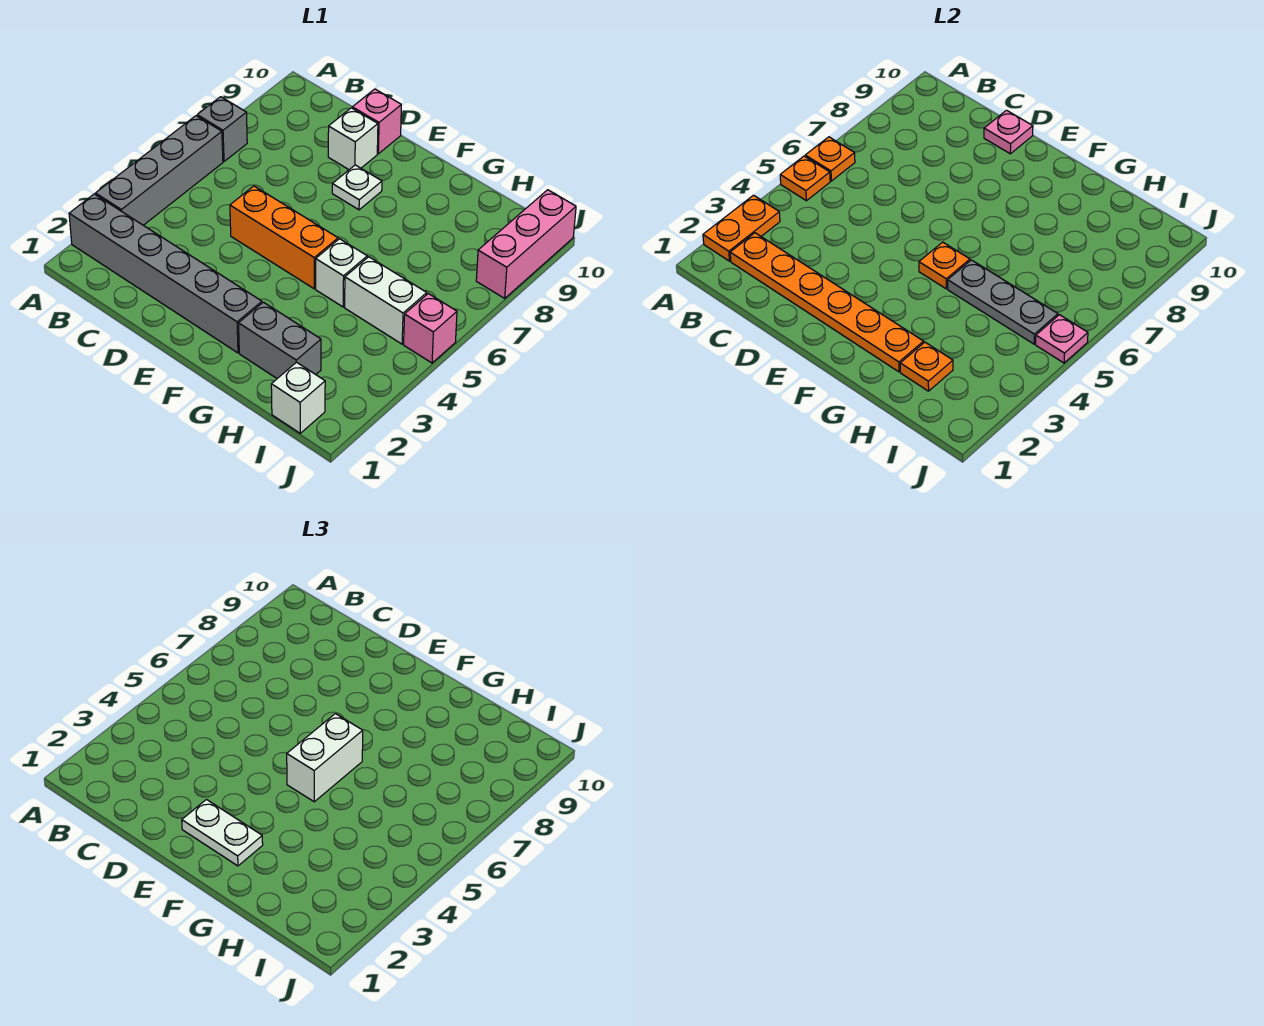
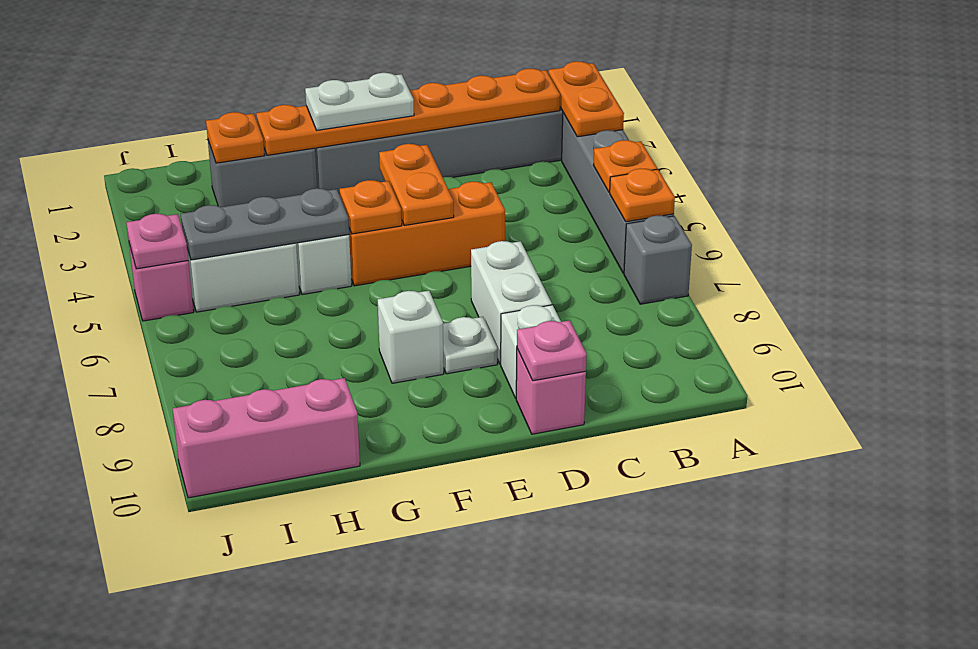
none -> orange plate E4:E5 level 2
white brick F5:F6 level 3 -> white brick D7:D8 level 1
white brick I1 level 1 -> white brick F8 level 1
pink brick J8:J10 level 1 -> pink brick H10:J10 level 1

